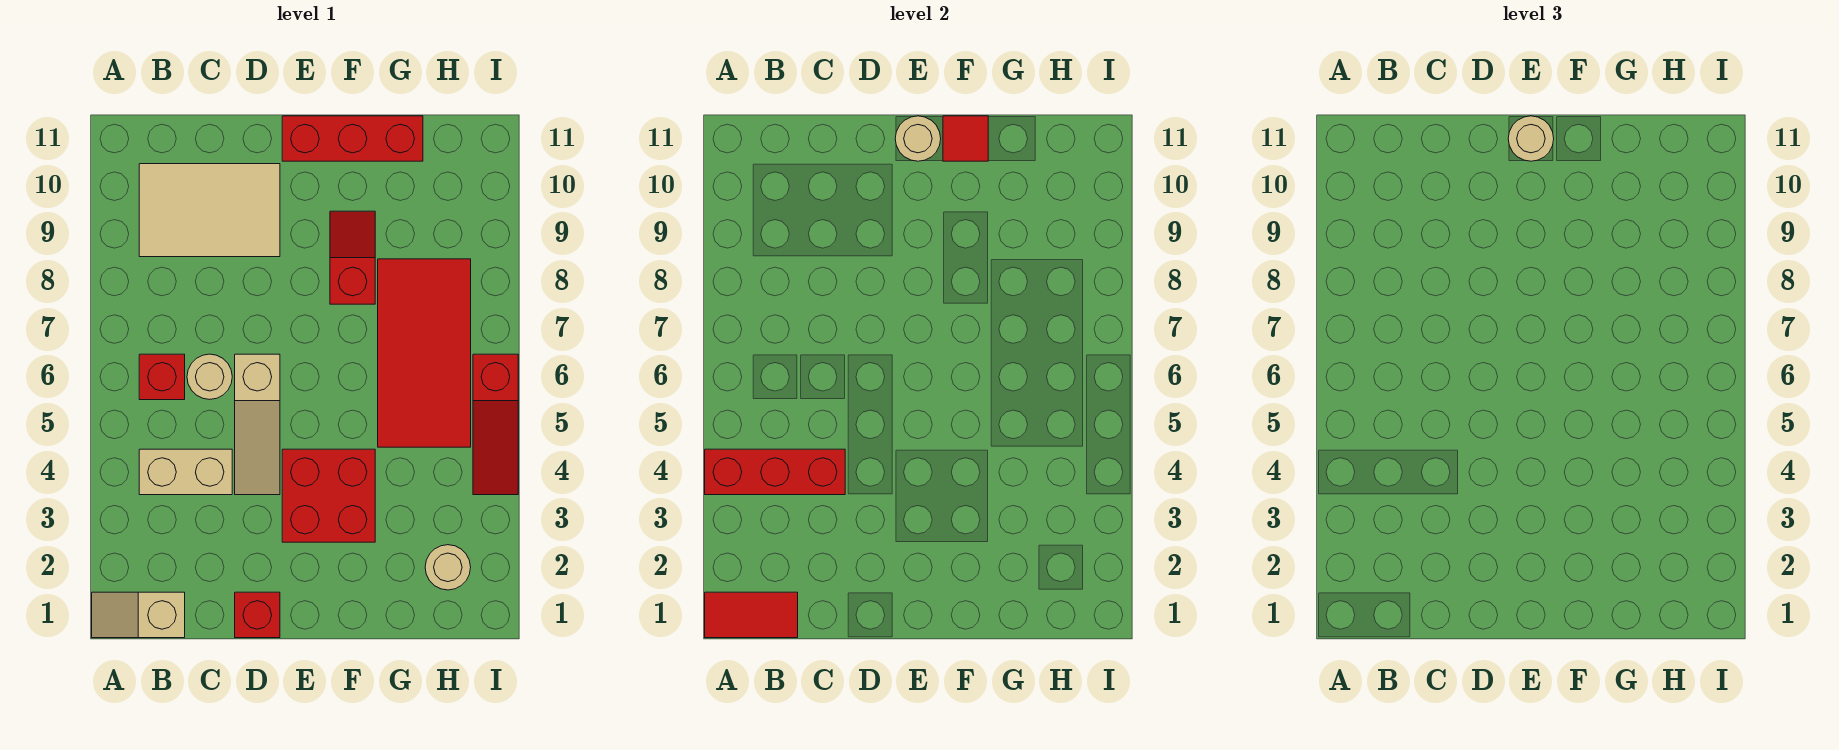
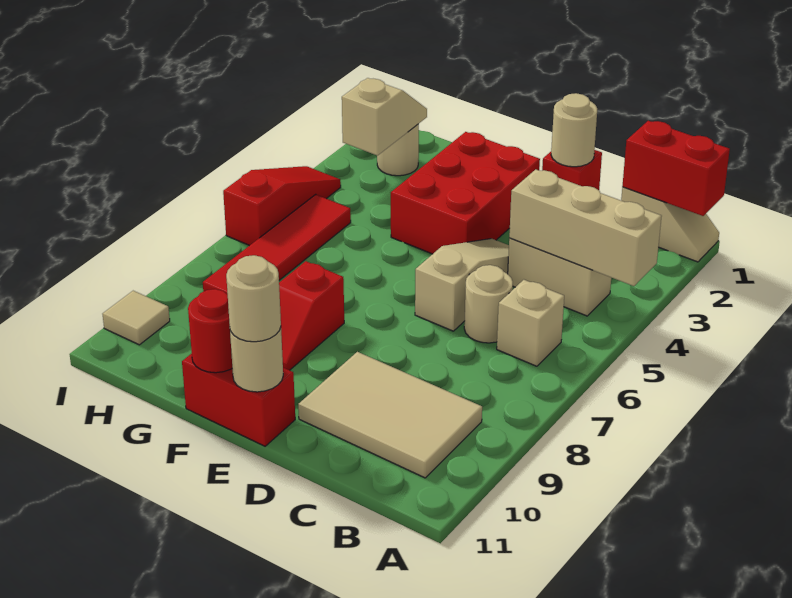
red tile A1:B1 level 2 -> red brick A1:B1 level 2
red brick A4:C4 level 2 -> tan brick A4:C4 level 2
red brick B6 level 1 -> tan brick B6 level 1
none -> tan round brick D1 level 2
red brick E3:F4 level 1 -> red brick E2:F4 level 1
red brick E11:G11 level 1 -> red brick E11:F11 level 1
red tile F11 level 2 -> red round brick F11 level 2
red tile G5:H8 level 1 -> red tile H5:H8 level 1
none -> tan slope H2:H3 level 2 top 3
none -> tan tile I10 level 1

